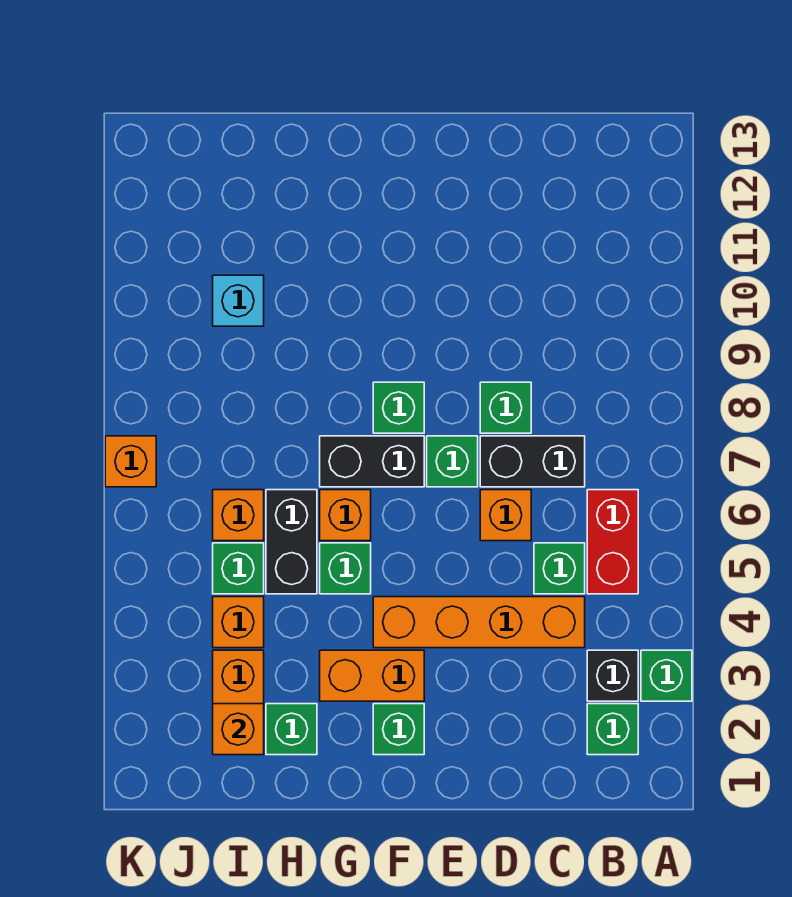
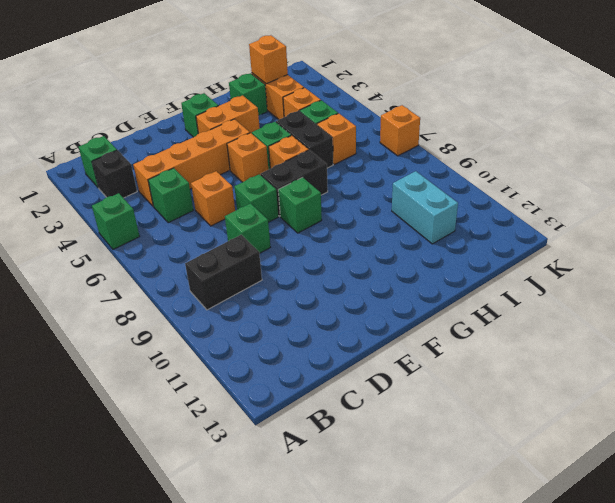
green brick A3 level 1 -> green brick A5 level 1
red brick B5:B6 level 1 -> none
black brick C7:D7 level 1 -> black brick B9:C9 level 1
none -> orange brick F5 level 1
cyan brick I10 level 1 -> cyan brick I10:I11 level 1

